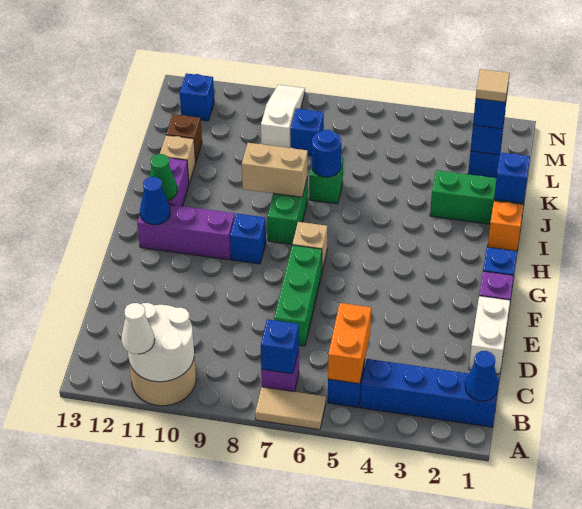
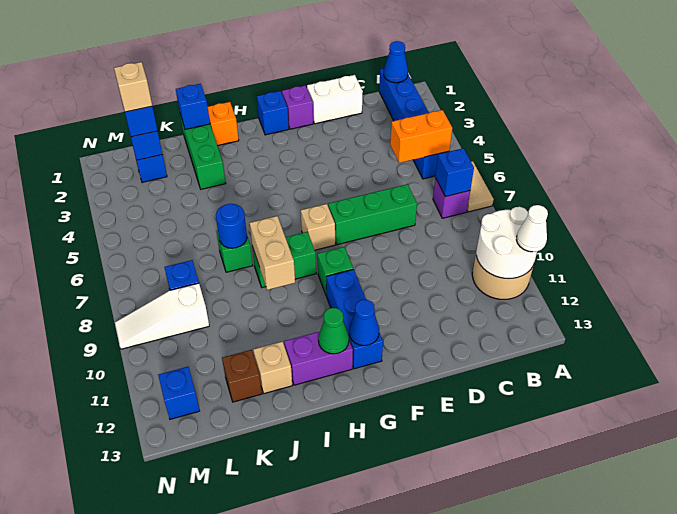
blue brick G9 level 1 -> green brick G9 level 1
purple brick G10:G12 level 1 -> blue brick G10:G12 level 1
tan tile L2 level 4 -> tan brick L2 level 4

